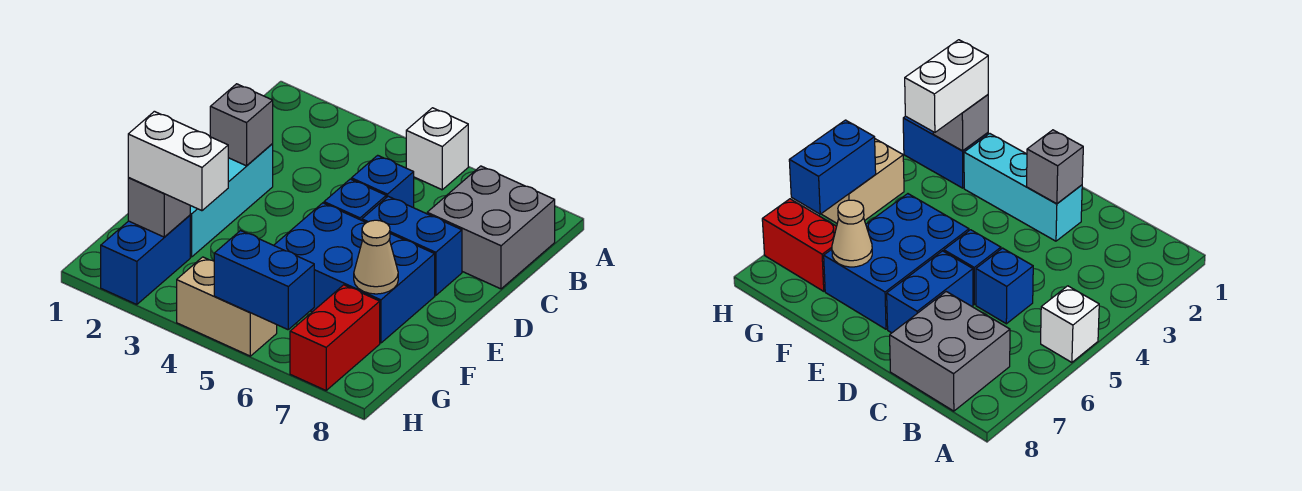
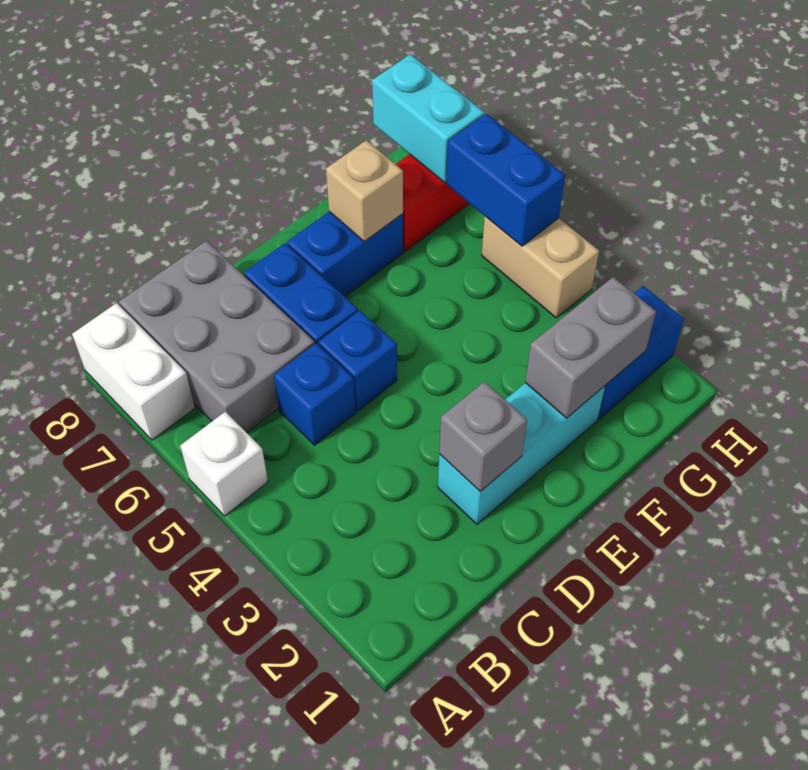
grey brick B7:C8 level 1 -> grey brick B6:C8 level 1
blue brick E5:F7 level 1 -> blue brick E7:F7 level 1
tan cone F7 level 2 -> tan brick F7 level 2
grey brick G2 level 2 -> grey brick F2:G2 level 2
white brick G2:G3 level 3 -> white brick A7:A8 level 1
none -> cyan brick H7:H8 level 2

